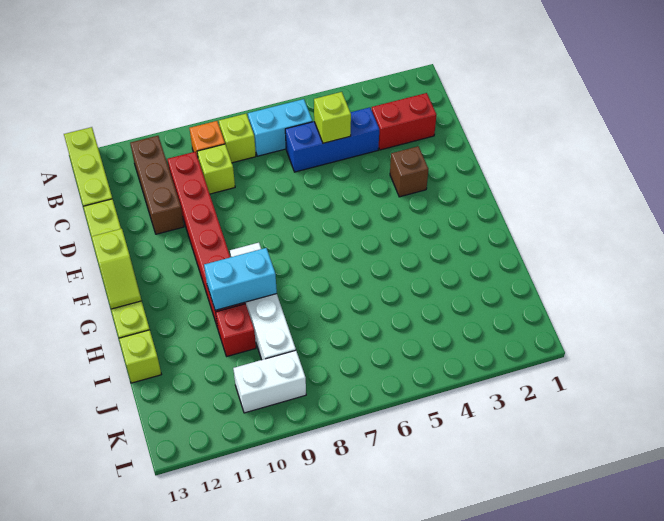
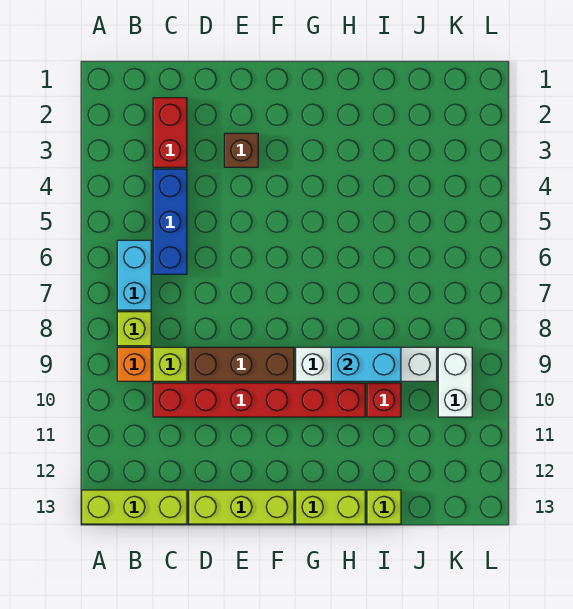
brown brick B11:D11 level 1 -> brown brick D9:F9 level 1
lime brick C5 level 2 -> none
lime slope F13:G13 level 2 top F -> none
cyan brick H9:H10 level 2 -> cyan brick H9:I9 level 2

